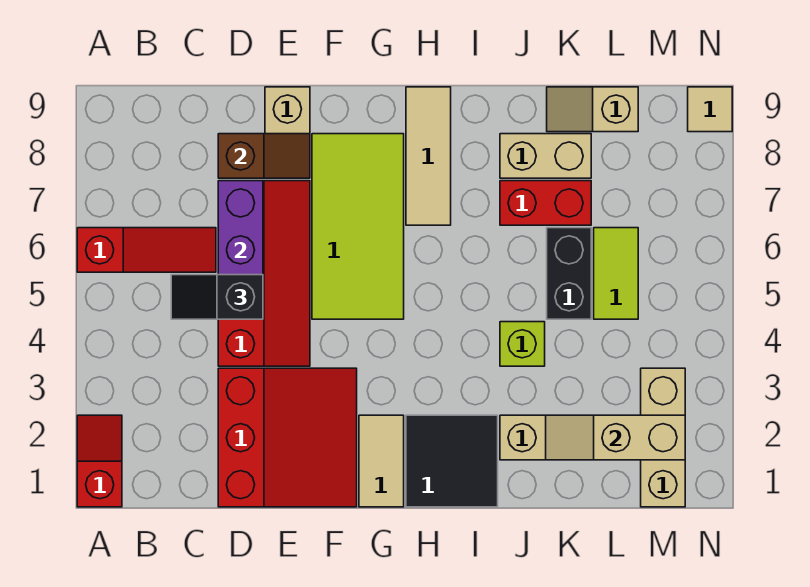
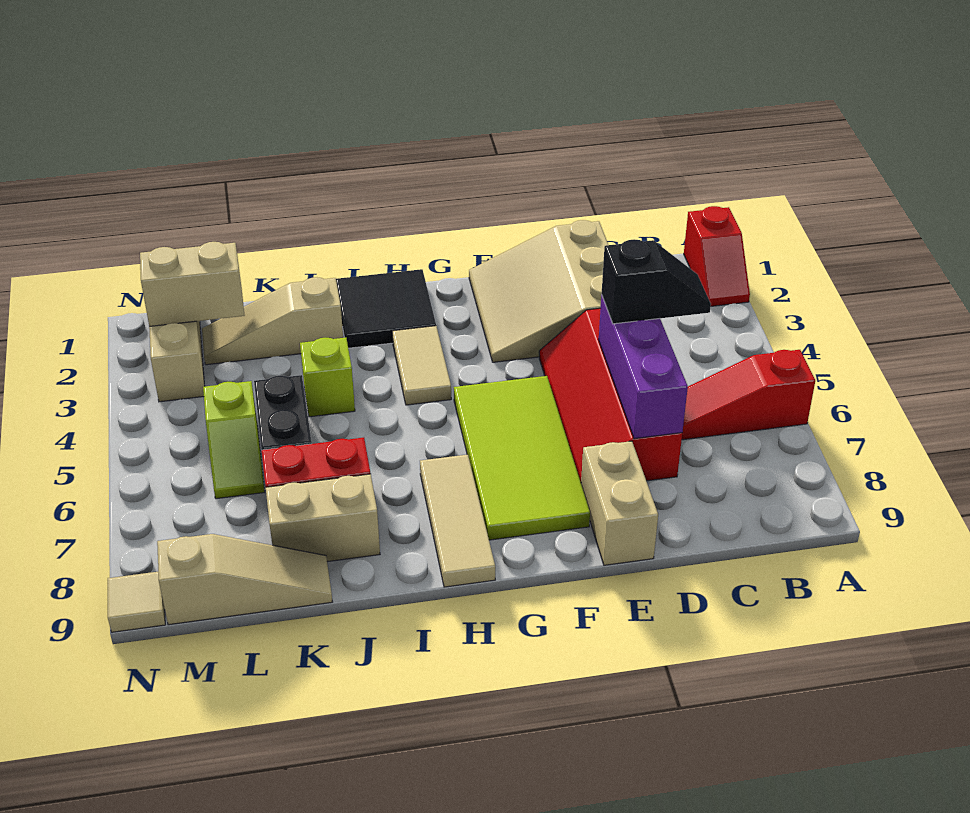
red slope D1:F3 level 1 top D -> tan slope D1:F3 level 1 top D
brown slope D8:E8 level 2 top D -> none
tan tile G1:G2 level 1 -> tan tile H3:H4 level 1
tan slope K9:L9 level 1 top L -> tan slope K9:M9 level 1 top M
lime tile L5:L6 level 1 -> lime slope L5:L6 level 1 top 5

